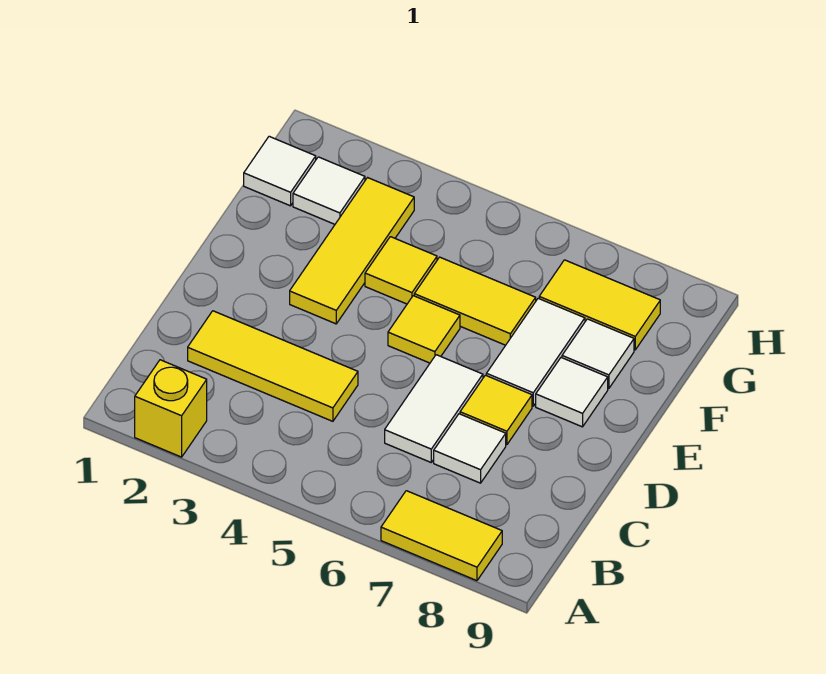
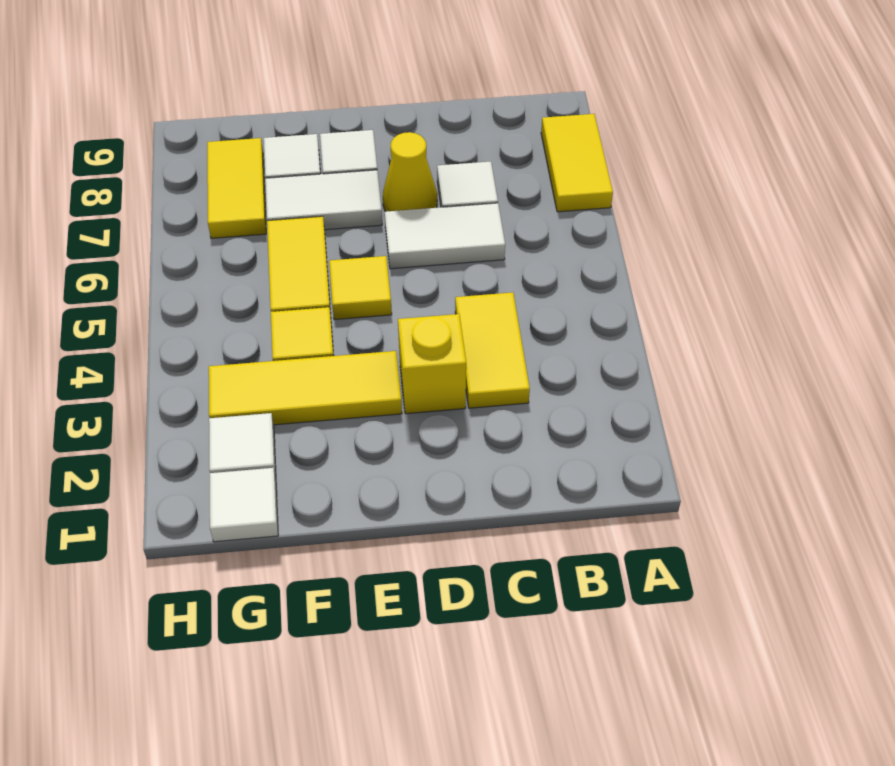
yellow brick A2 level 1 -> yellow brick D3 level 1
yellow tile C2:C4 level 1 -> yellow tile C3:C4 level 1
yellow tile D7 level 1 -> yellow cone D7 level 1

